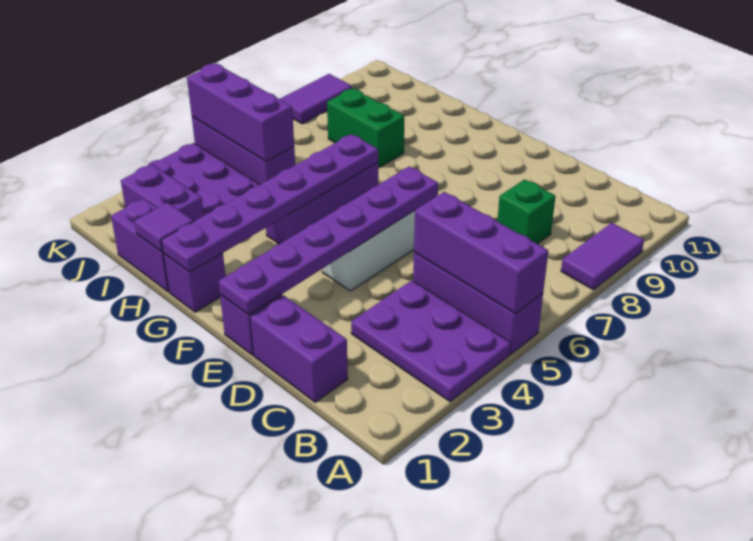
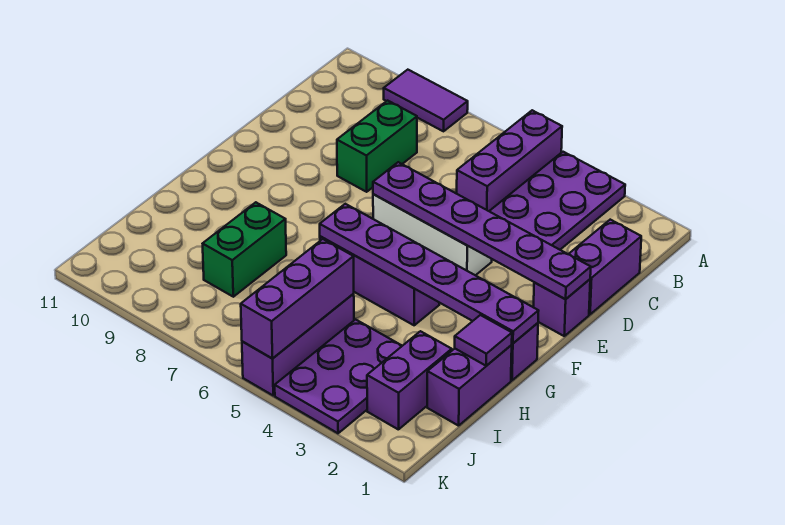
purple brick A5:C5 level 2 -> none
green brick C8 level 1 -> green brick C8:D8 level 1
purple tile K8:K9 level 1 -> none

